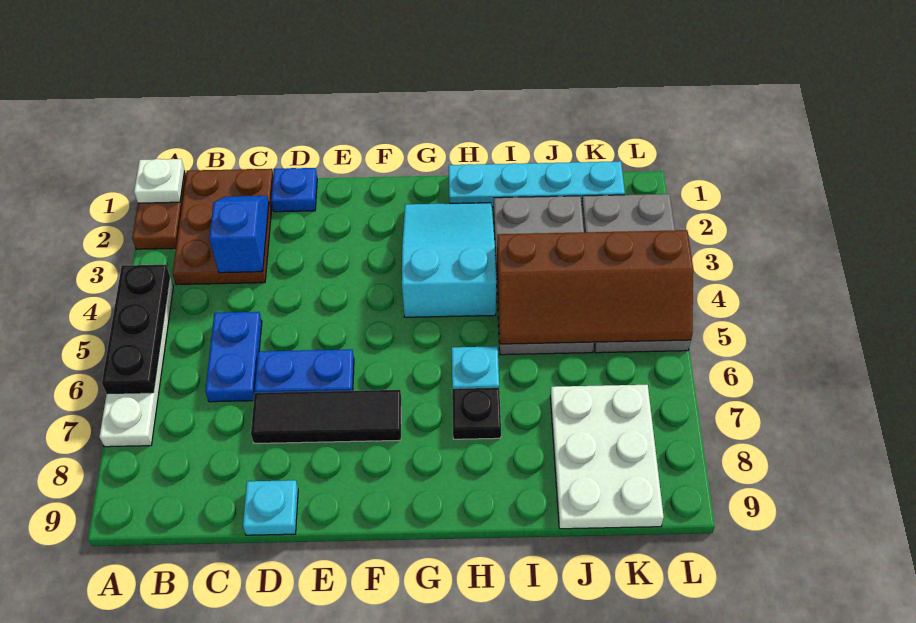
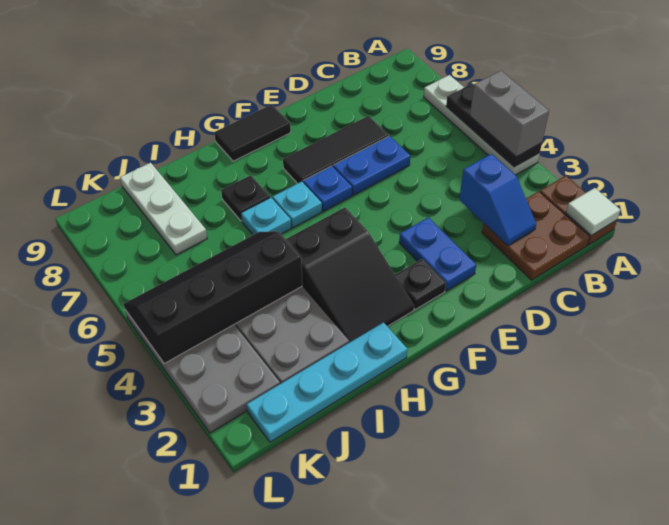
white plate A1 level 2 -> white tile A1 level 2
none -> grey brick A4:A5 level 3
brown plate B1:C3 level 1 -> brown plate B1:C2 level 1
blue plate C5:C6 level 1 -> blue plate E2:E3 level 1
blue plate D1 level 1 -> blue plate F6 level 1
cyan plate D9 level 1 -> cyan plate G6 level 1
none -> black plate F2 level 1
none -> black tile F9:G9 level 1
cyan slope G2:H4 level 1 top 4 -> black slope G2:H4 level 1 top 4
brown slope I4:L5 level 2 top 4 -> black slope I4:L5 level 2 top 4
white plate J7:K9 level 1 -> white plate J7:J9 level 1

